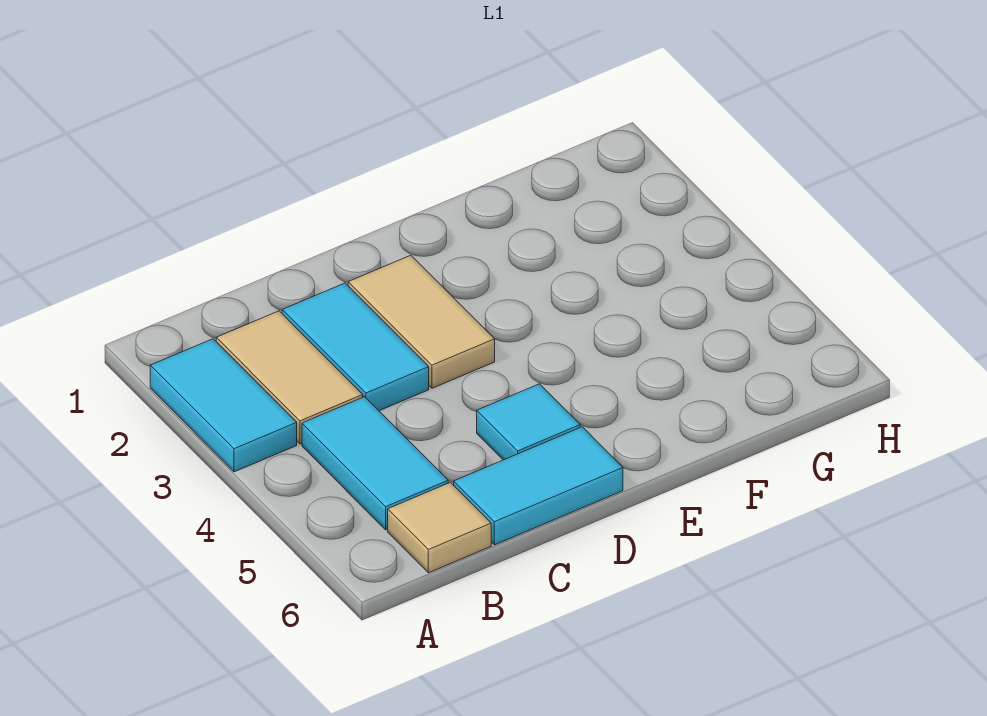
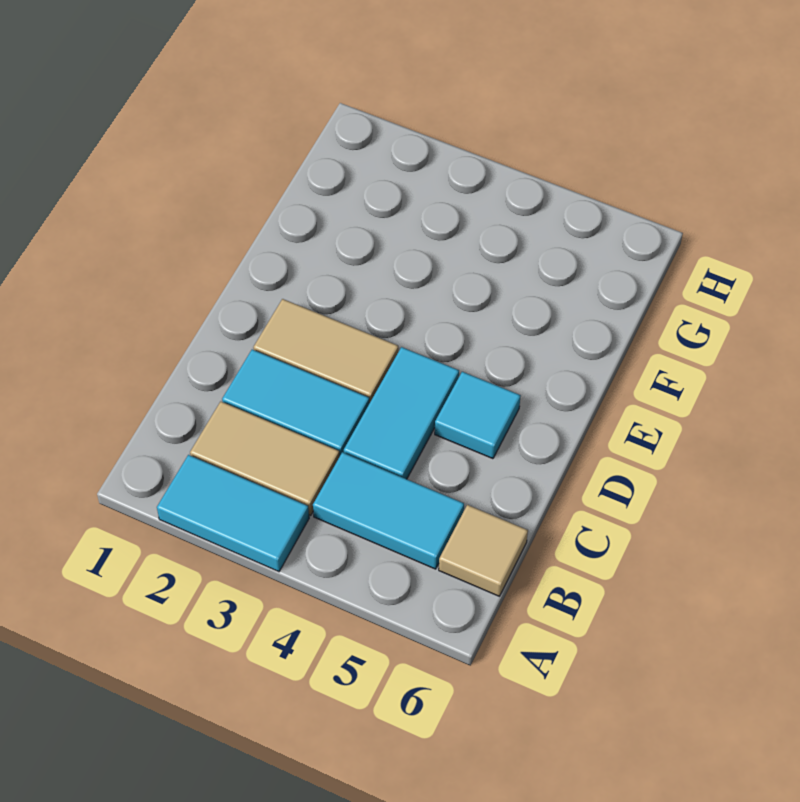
cyan tile C6:D6 level 1 -> cyan tile C4:D4 level 1

